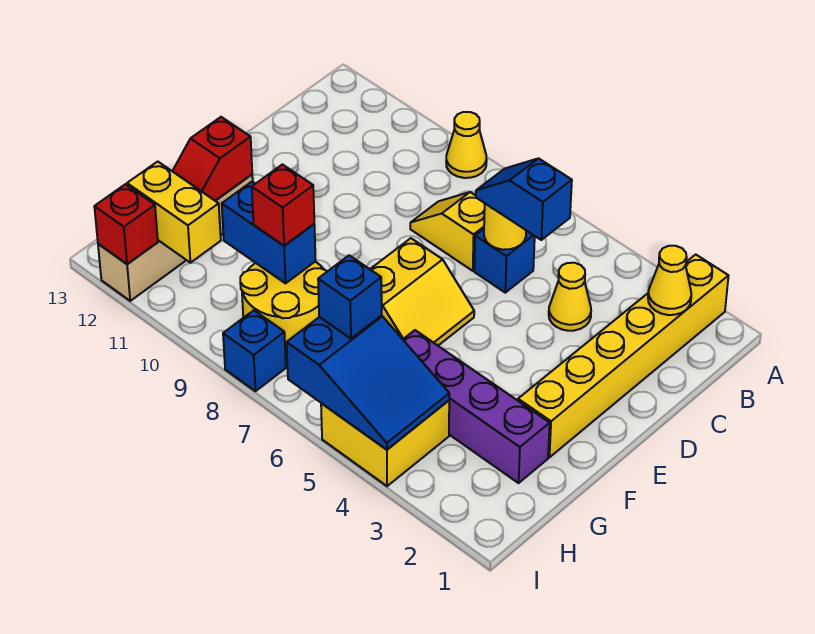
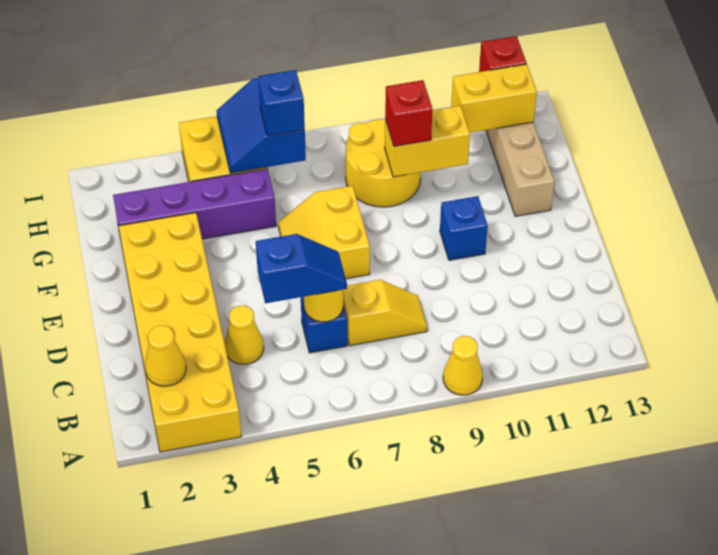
yellow brick A2:F2 level 1 -> yellow brick A2:F3 level 1
red slope F12:G12 level 2 top F -> none
blue brick G9:G10 level 2 -> yellow brick G9:G10 level 2
blue slope H4:I6 level 2 top 6 -> blue slope H5:I6 level 2 top 6
blue brick I8 level 1 -> blue brick E10 level 1

